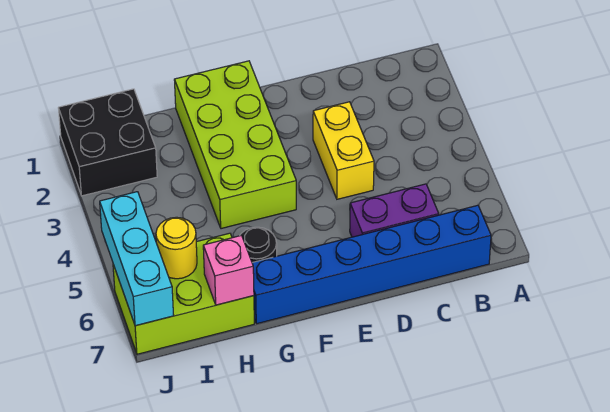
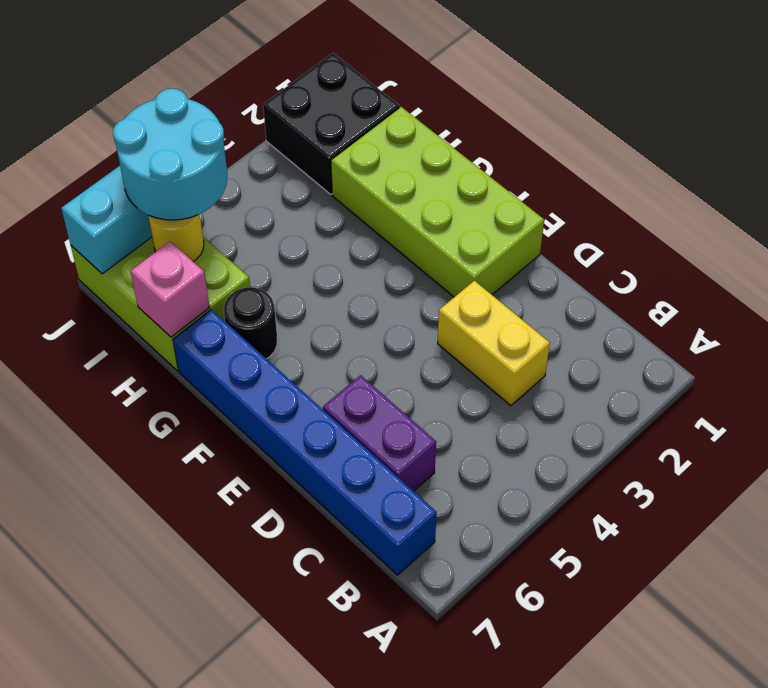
yellow brick D3:D4 level 1 -> yellow brick C3:D3 level 1
lime brick F1:G4 level 1 -> lime brick E1:H2 level 1
none -> cyan round brick I5:J6 level 3

